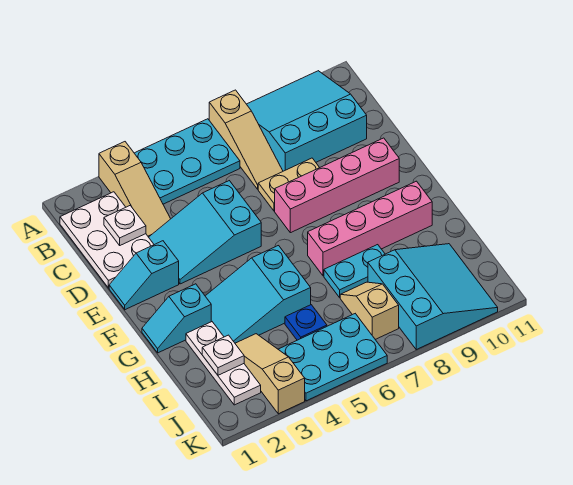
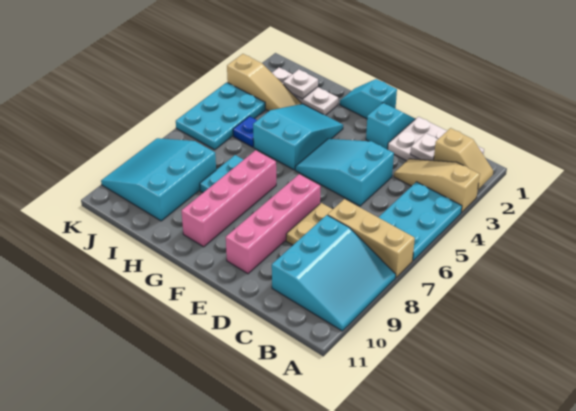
tan slope A7:C7 level 1 top A -> tan brick A7:C7 level 1
cyan slope D3:E5 level 1 top 5 -> cyan slope D4:F5 level 1 top D
cyan slope G1:G2 level 1 top 2 -> cyan slope F1:G1 level 1 top F
tan slope I7:J7 level 1 top J -> tan slope A2:B2 level 2 top B
cyan slope I8:K10 level 1 top 8 -> cyan slope I8:K10 level 1 top I

